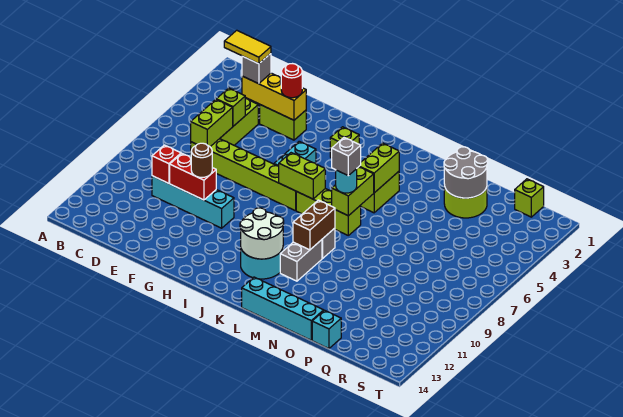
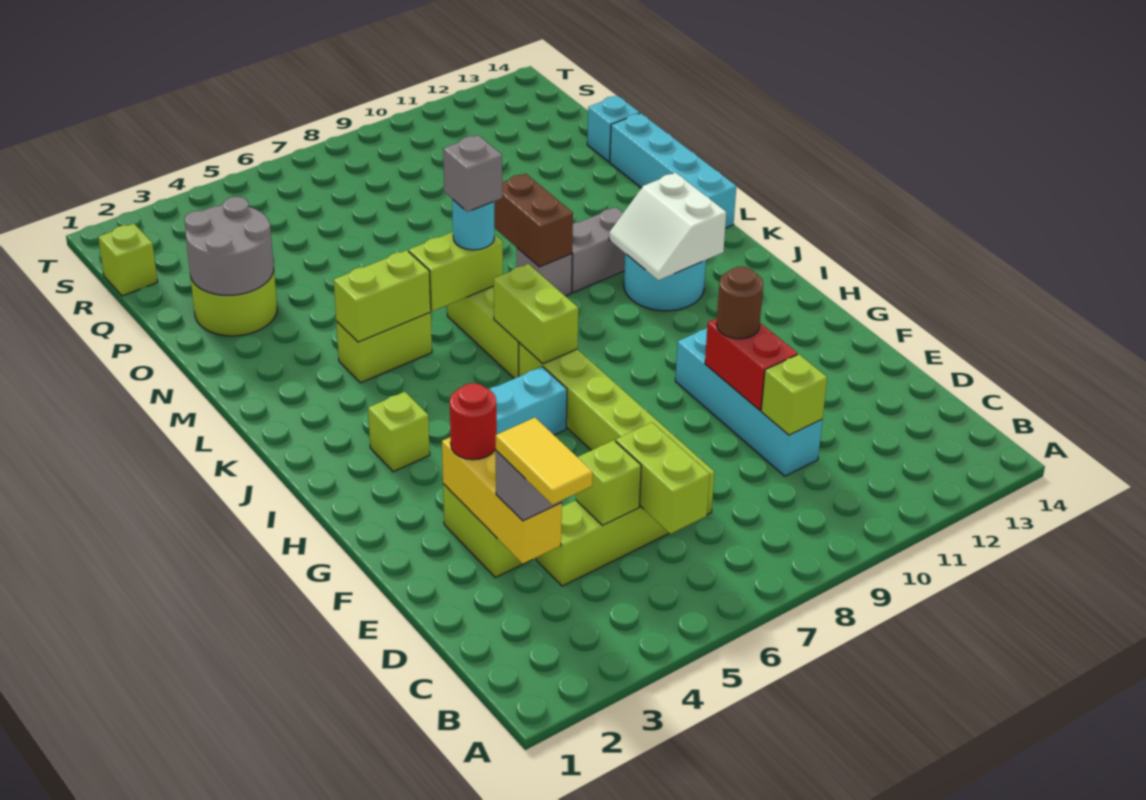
lime brick D6:D7 level 2 -> lime brick C6:D6 level 2
red brick D10 level 2 -> lime brick D10 level 2
white round brick J11:K12 level 2 -> white slope J11:K12 level 2 top 12
brown brick L9:L10 level 2 -> brown brick L9:M9 level 2

